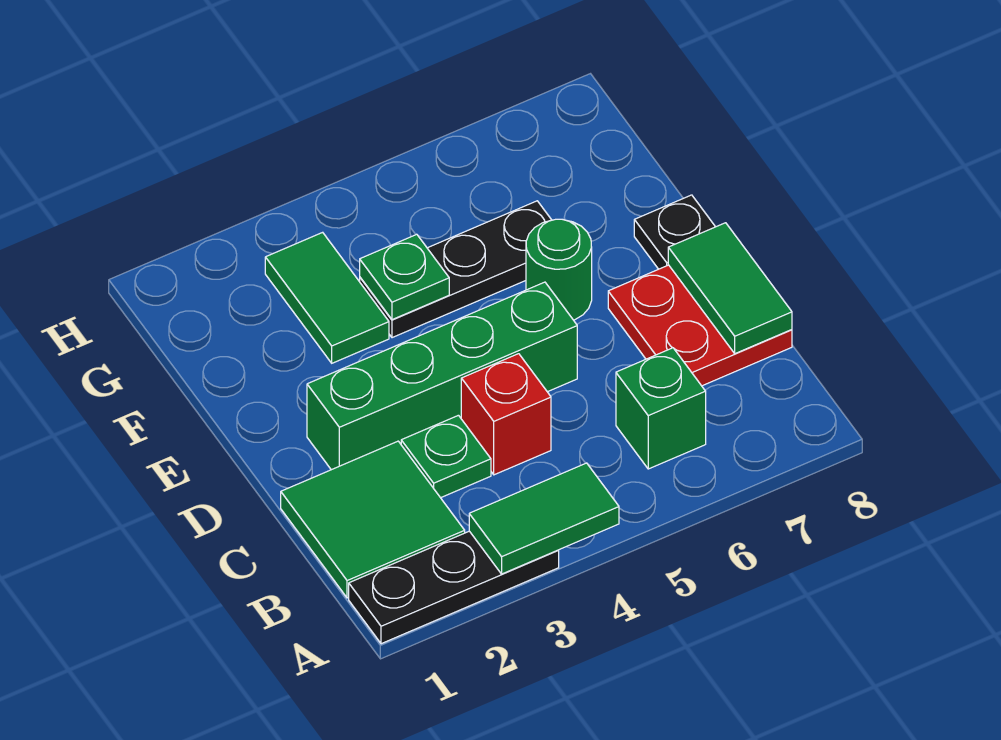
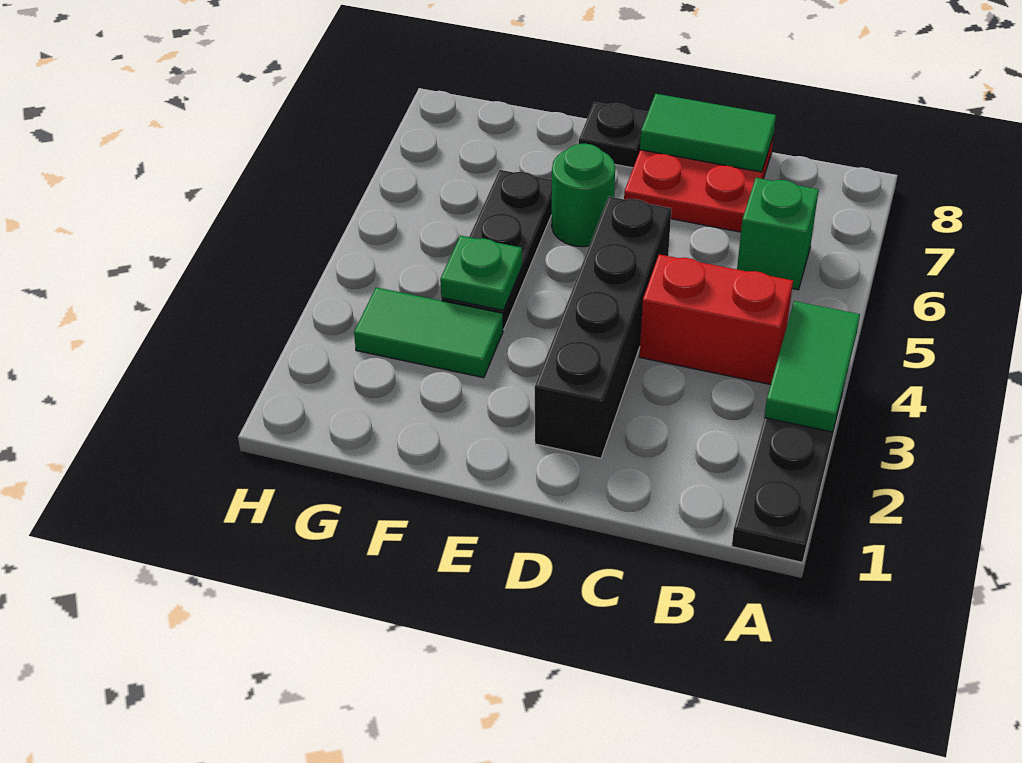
green tile B1:C2 level 1 -> none
green plate C3 level 1 -> none
red brick C4 level 1 -> red brick B4:C4 level 1
green brick D2:D5 level 1 -> black brick D2:D5 level 1

